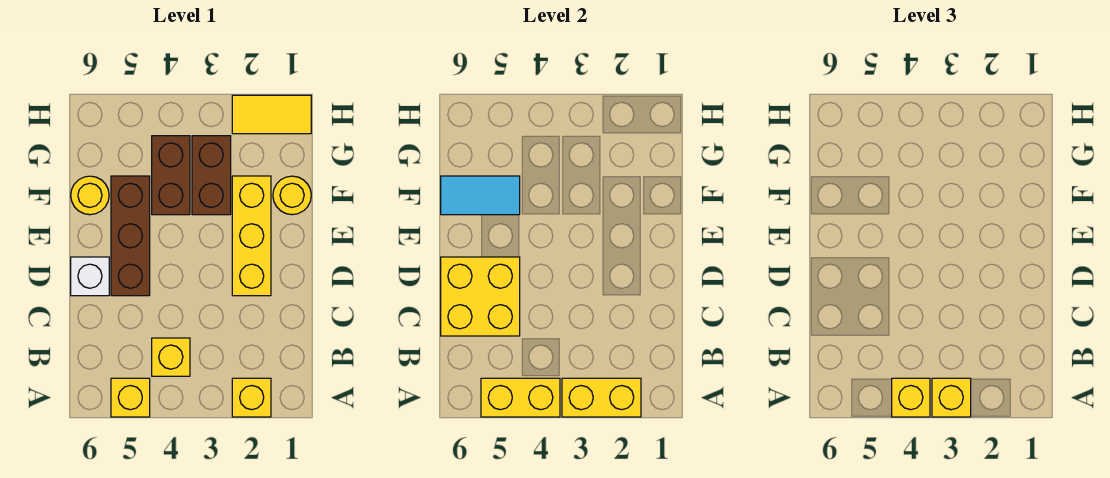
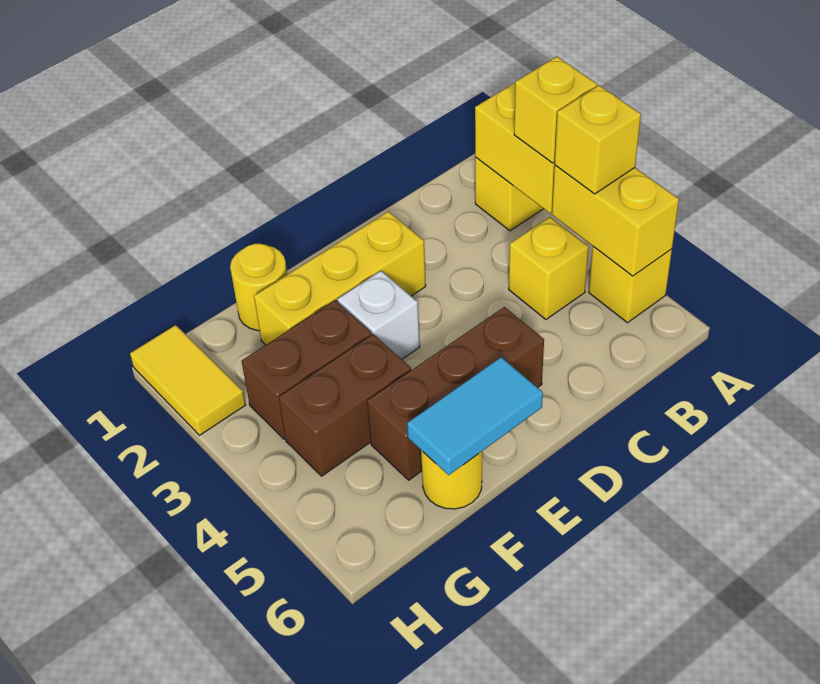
yellow brick C5:D6 level 2 -> none
white brick D6 level 1 -> white brick E3 level 1
cyan tile F5:F6 level 2 -> cyan tile E6:F6 level 2

